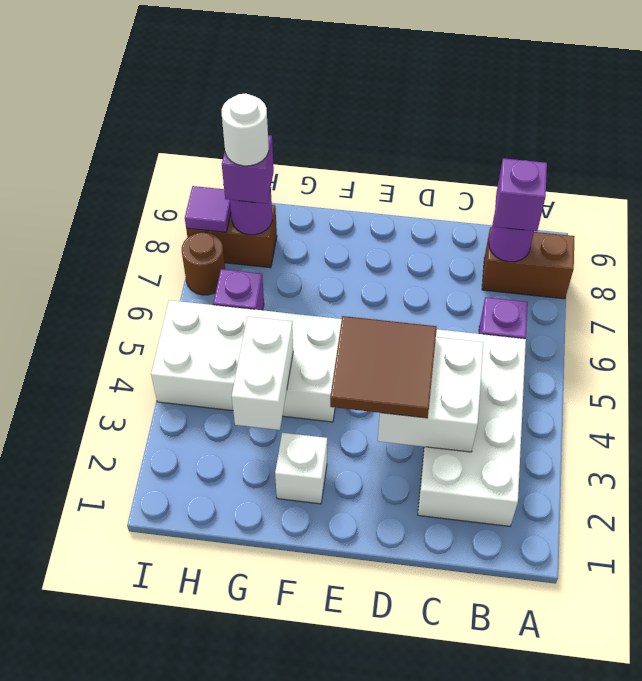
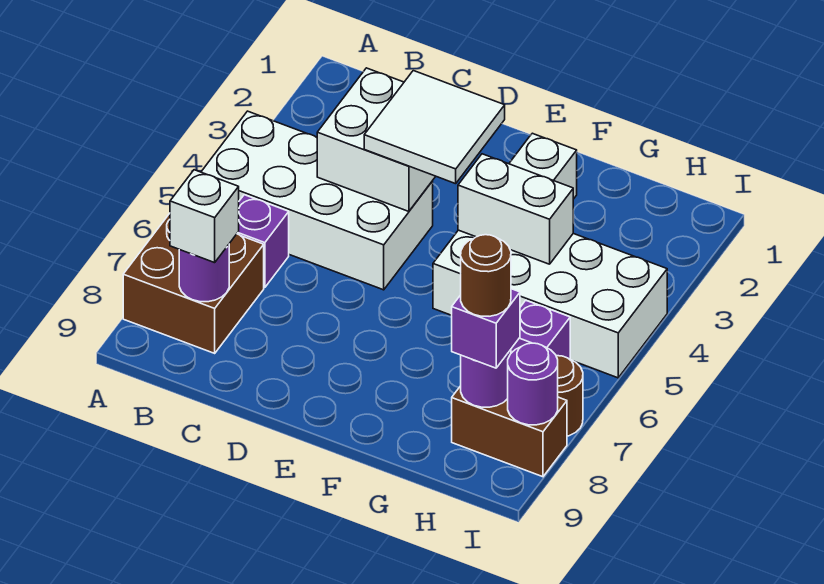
brown brick A8:B8 level 1 -> brown brick A7:B8 level 1
white brick B2:C5 level 1 -> white brick A4:D5 level 1
purple brick B8 level 3 -> white brick B8 level 3
brown tile D3:E4 level 3 -> white tile D3:E4 level 3
white brick G3:G4 level 2 -> white brick F4:G4 level 2
white round brick H8 level 4 -> brown round brick H8 level 4
purple tile I8 level 2 -> purple round brick I8 level 2

